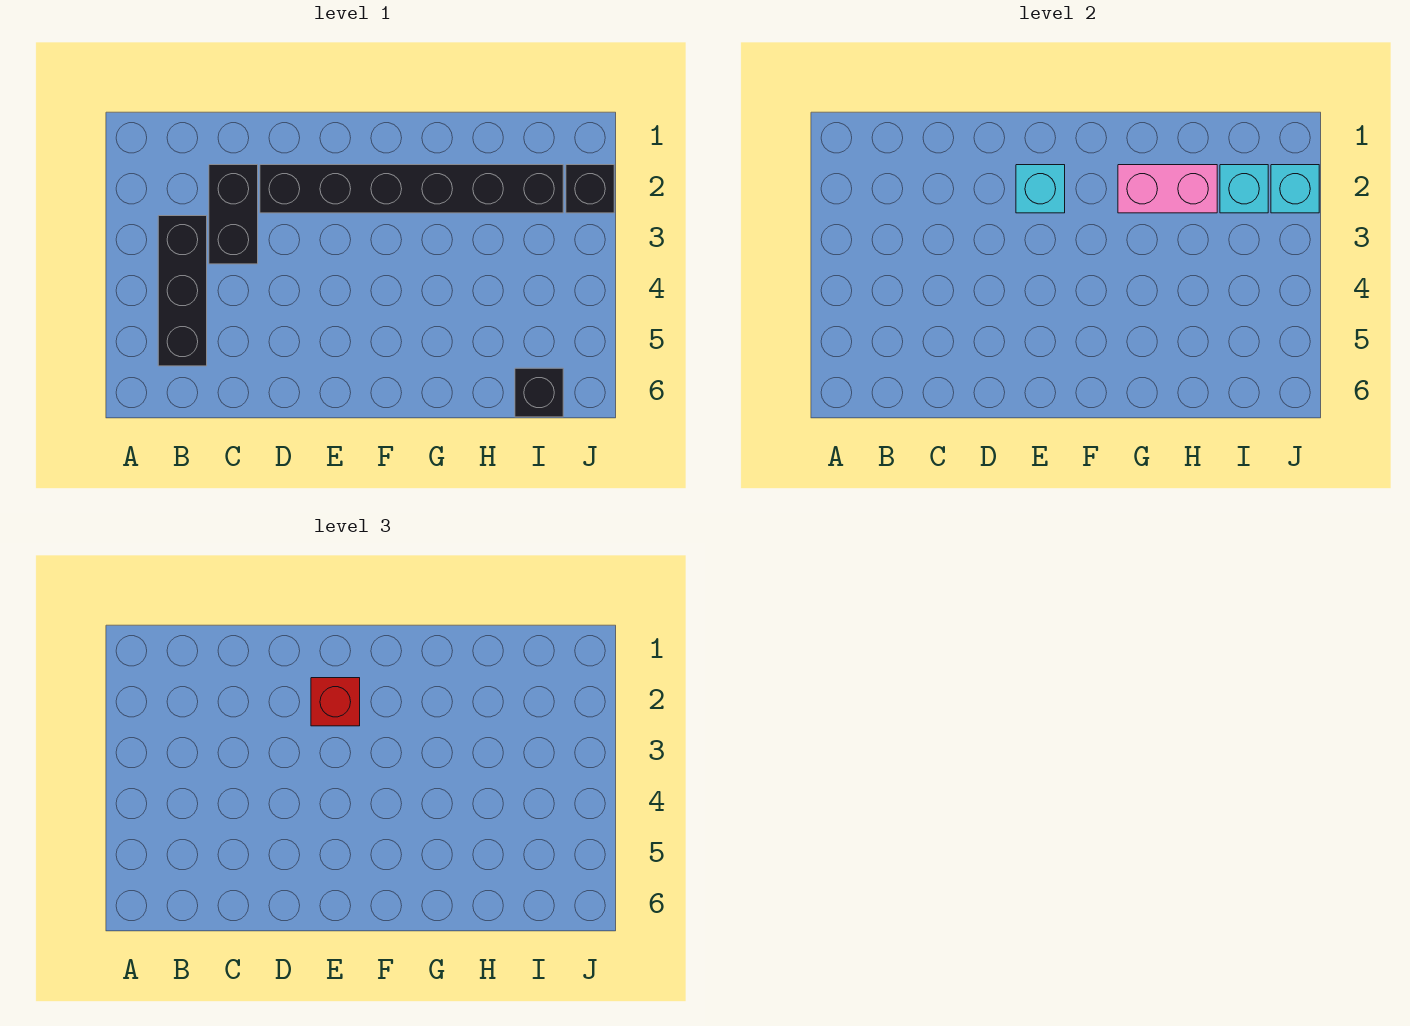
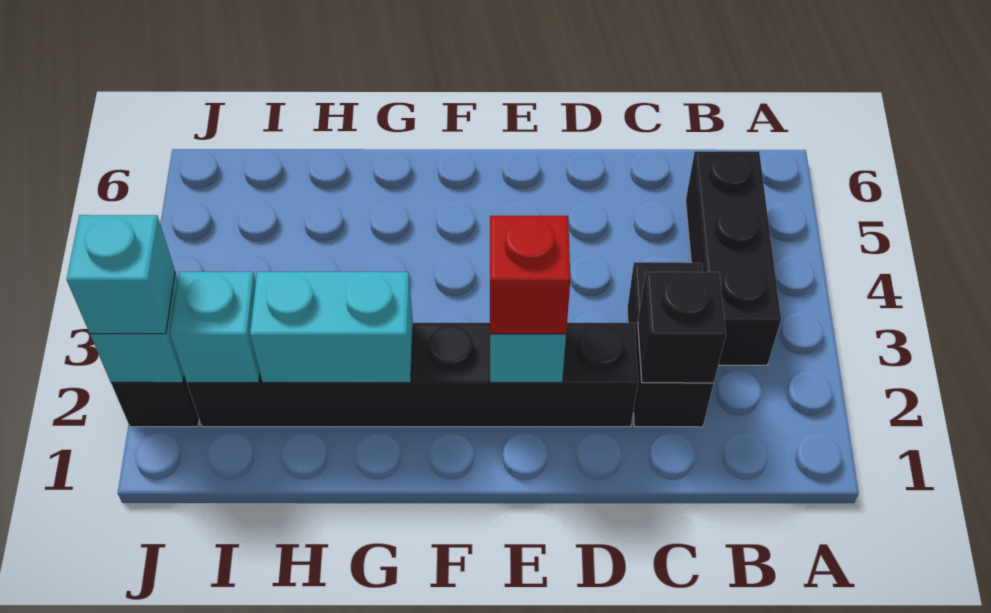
pink brick G2:H2 level 2 -> cyan brick G2:H2 level 2
black brick I6 level 1 -> black brick C2 level 2
none -> cyan brick J2 level 3

